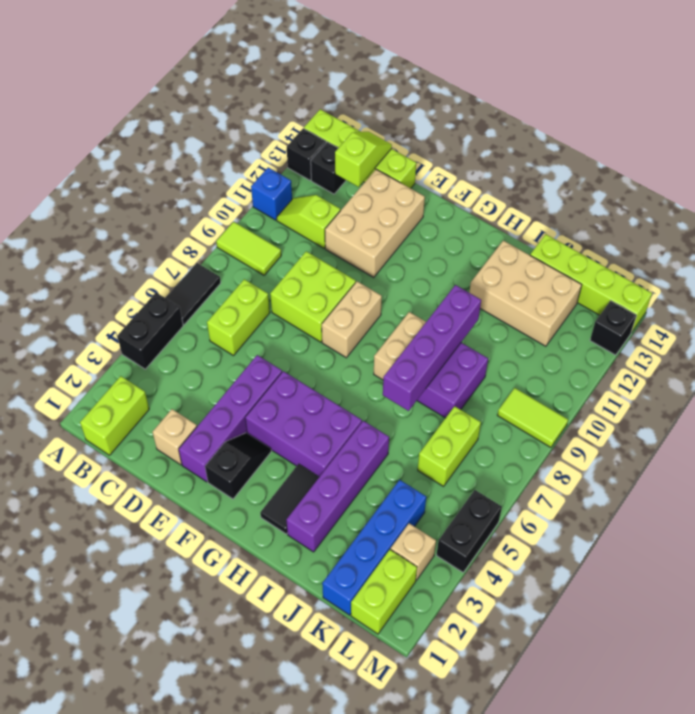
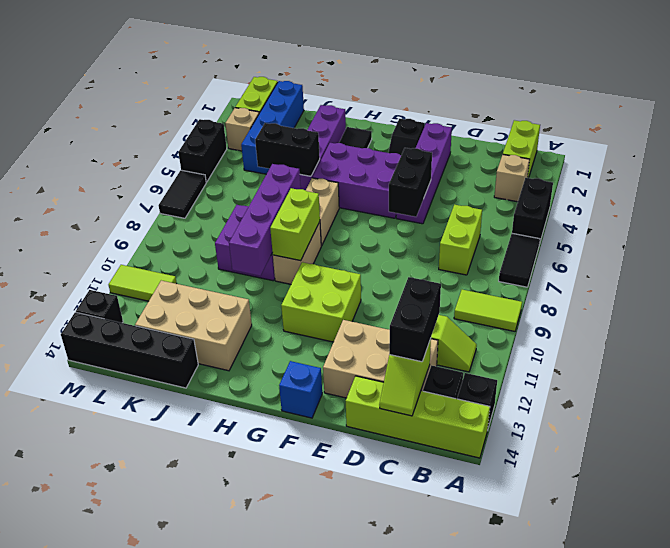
blue brick A11 level 1 -> blue brick F14 level 1
none -> black brick C12:C13 level 3
tan brick D2 level 1 -> tan brick B3 level 1
lime brick D8:E9 level 1 -> lime brick F10:G11 level 1
tan brick D11:E13 level 1 -> tan brick C12:E13 level 1
none -> black brick E5:E6 level 2
tan brick F8:F9 level 1 -> tan brick H6:H7 level 1
none -> black brick I5:J5 level 2
lime brick J14:M14 level 1 -> black brick J14:M14 level 1
lime brick K6:K7 level 1 -> lime brick H8:H9 level 2
lime tile L9:M9 level 1 -> lime tile L11:M11 level 1
none -> black tile M6:M7 level 1

